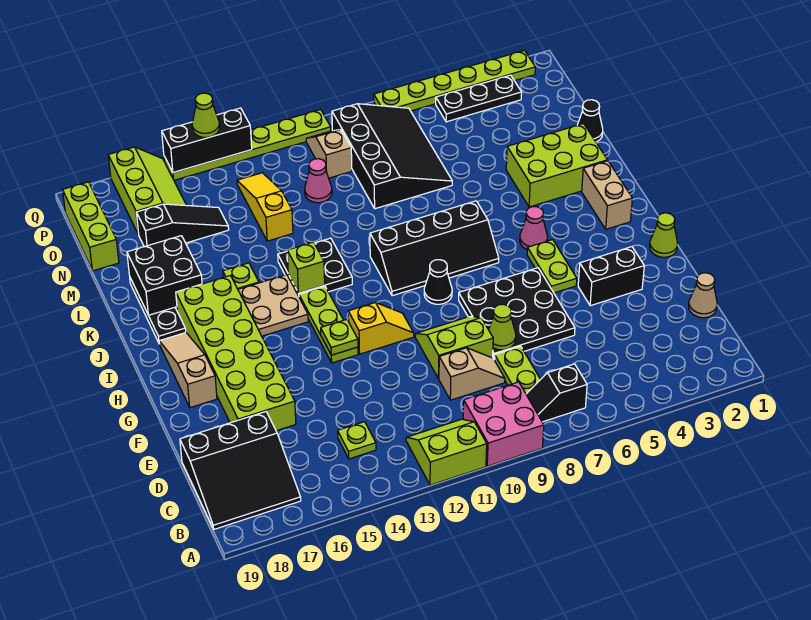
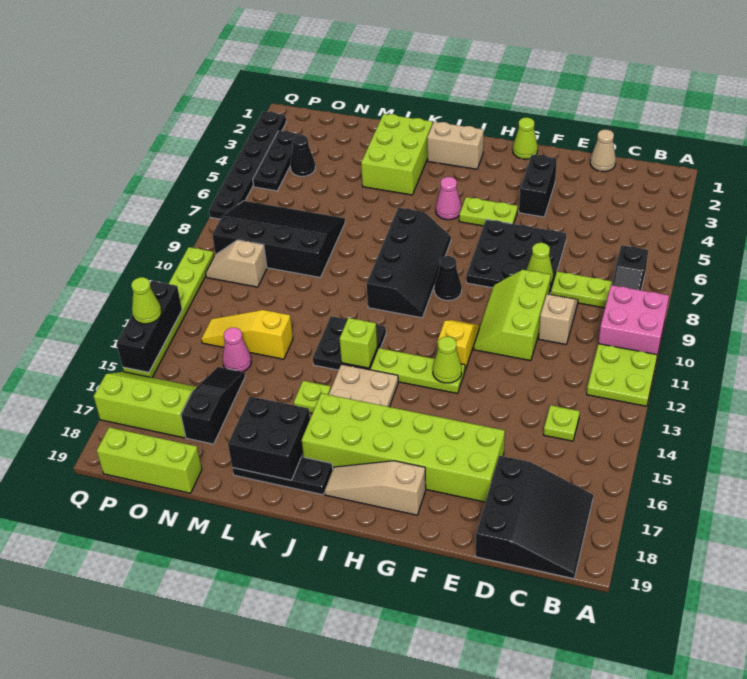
lime slope A11:B12 level 1 top A -> lime plate A11:B12 level 1
lime slope E9:F10 level 1 top E -> lime slope E9:F11 level 1 top E
lime plate G13 level 2 -> lime cone G13 level 2
black cone M1 level 1 -> black cone O4 level 1
pink cone N11 level 1 -> pink cone N14 level 1
lime plate Q2:Q7 level 1 -> black plate Q2:Q7 level 1

